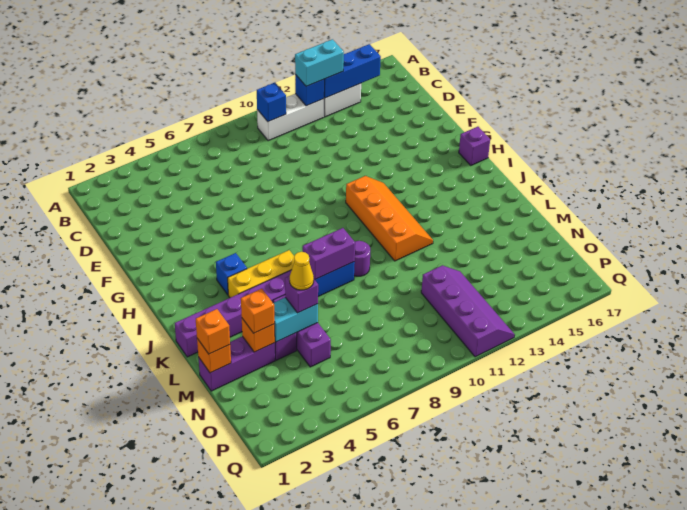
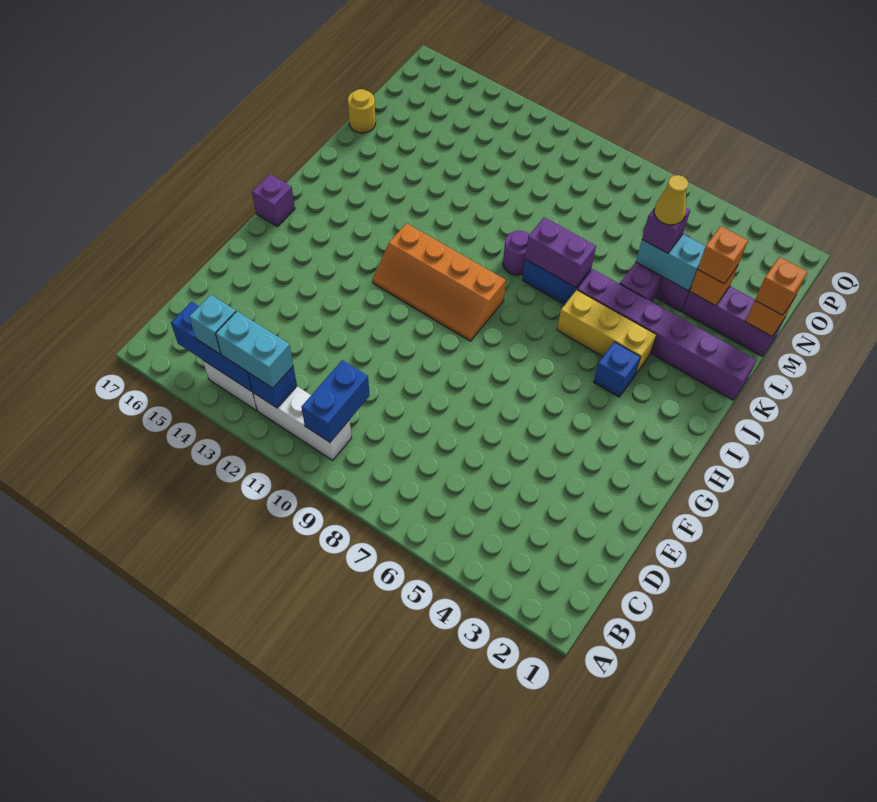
blue brick B10 level 2 -> blue brick B10:C10 level 2
none -> cyan brick B14 level 3
orange slope H11:K12 level 1 top 11 -> orange slope H9:I12 level 1 top I
none -> yellow round brick M17 level 1
purple slope N11:Q12 level 1 top 11 -> none

